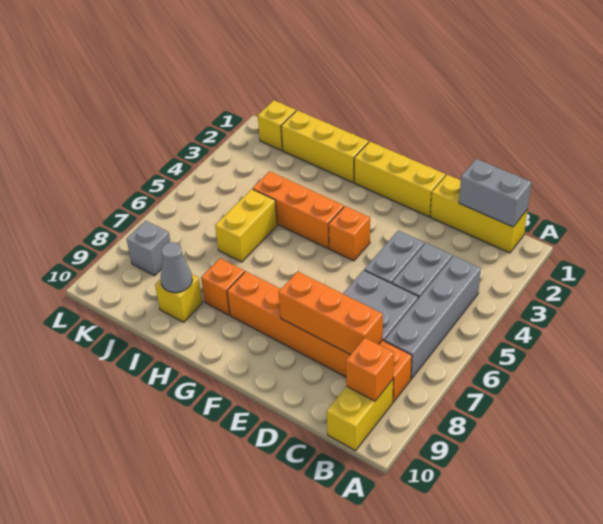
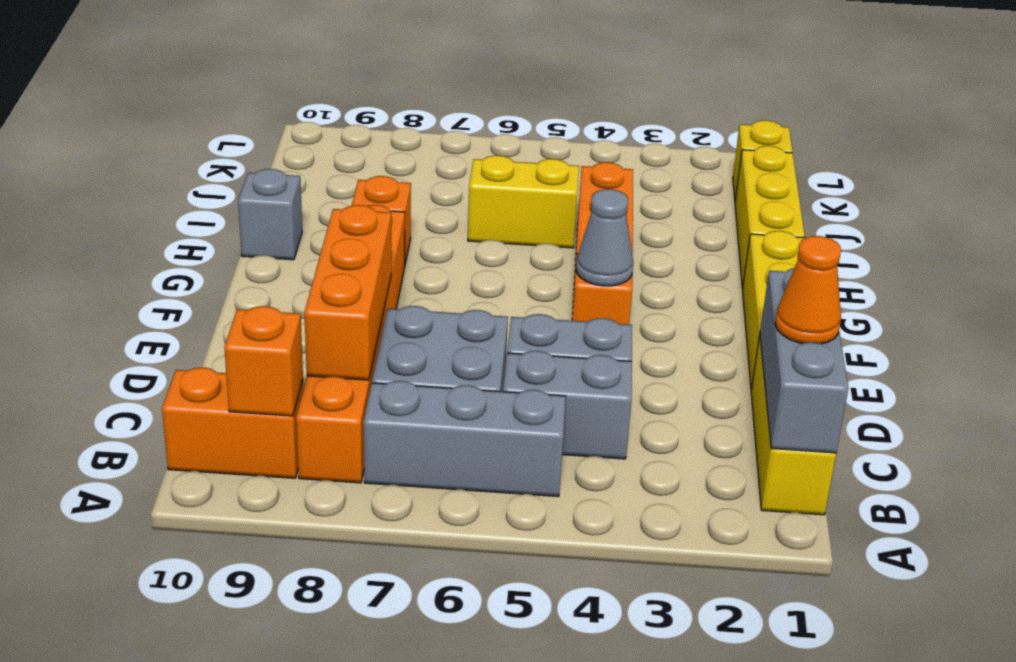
grey brick B1:C1 level 2 -> grey brick B1:D1 level 2
grey brick B4:B7 level 1 -> grey brick B5:B7 level 1
yellow brick B9:B10 level 1 -> orange brick B9:B10 level 1
none -> orange cone C1 level 3
yellow brick I9 level 1 -> none
grey cone I9 level 2 -> grey cone F4 level 2
grey brick K8 level 1 -> grey brick H10 level 1

